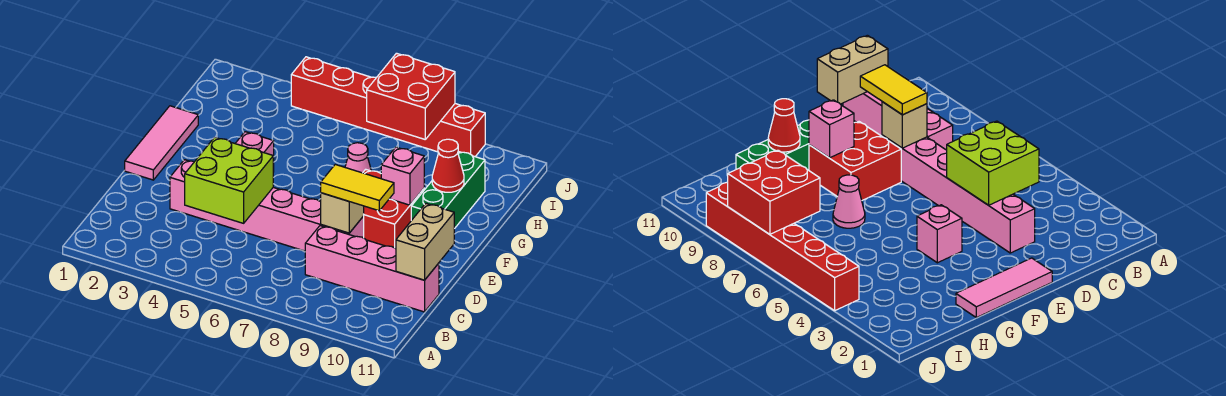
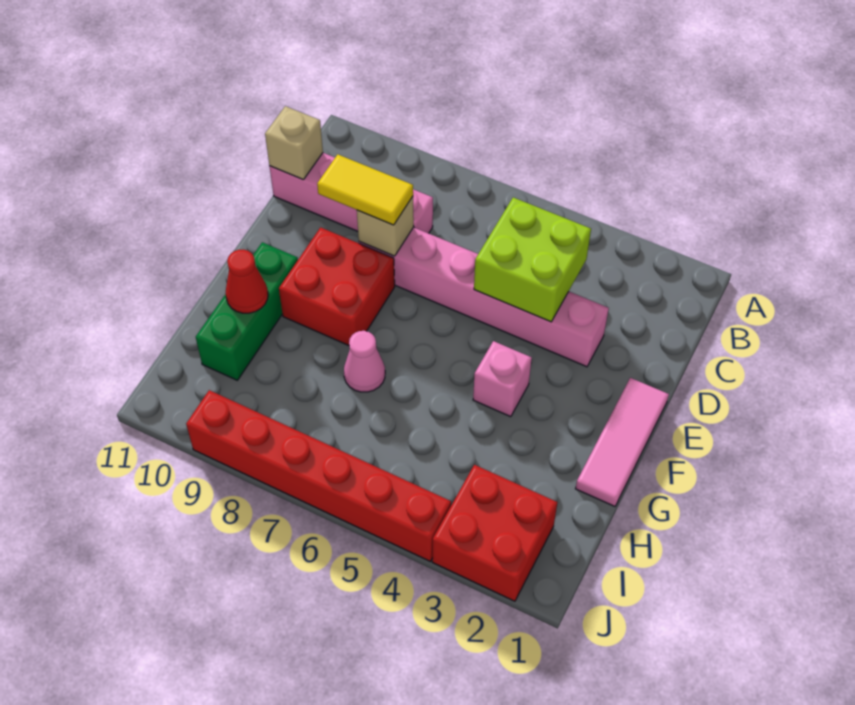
tan brick C11:D11 level 2 -> tan brick C11 level 2
pink brick F9 level 2 -> none
red brick I7:J8 level 2 -> red brick I2:J3 level 1

